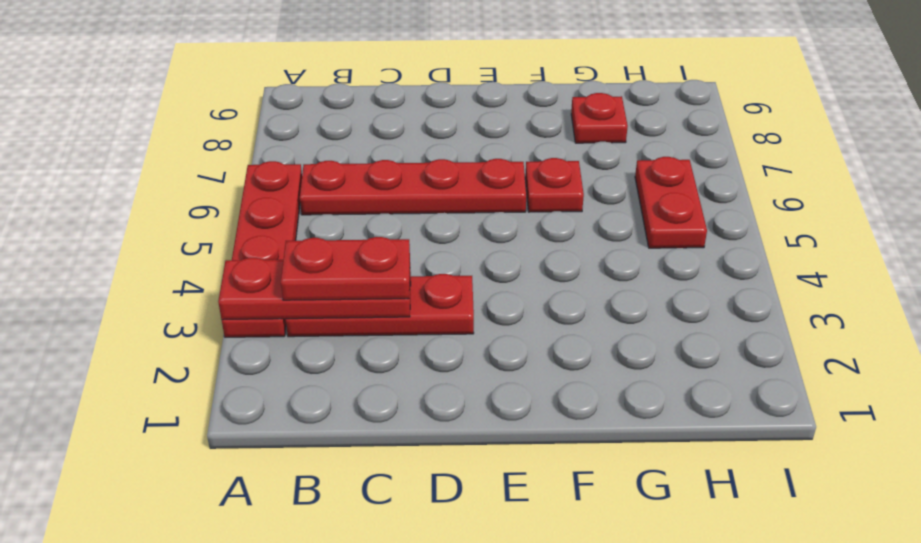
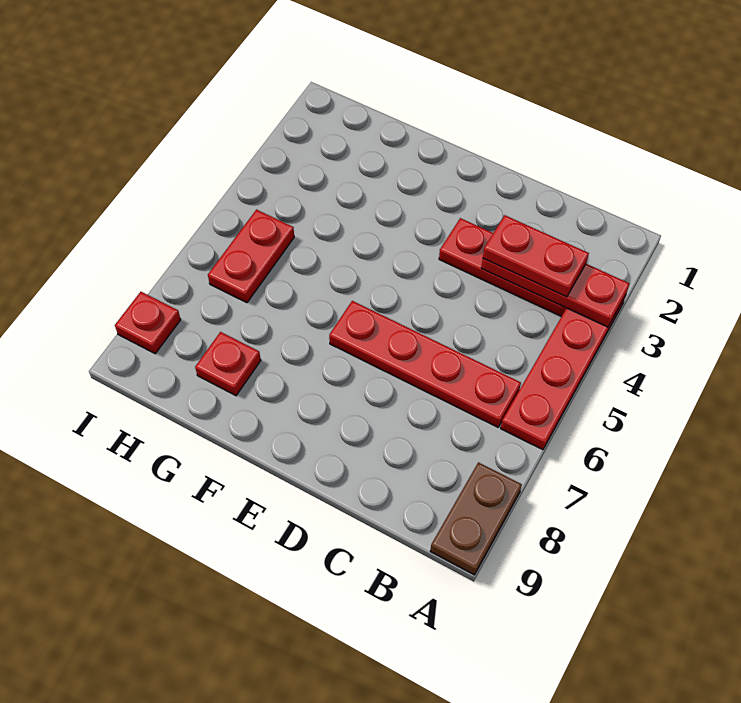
none -> brown plate A8:A9 level 1
red plate F6 level 1 -> red plate I8 level 1

